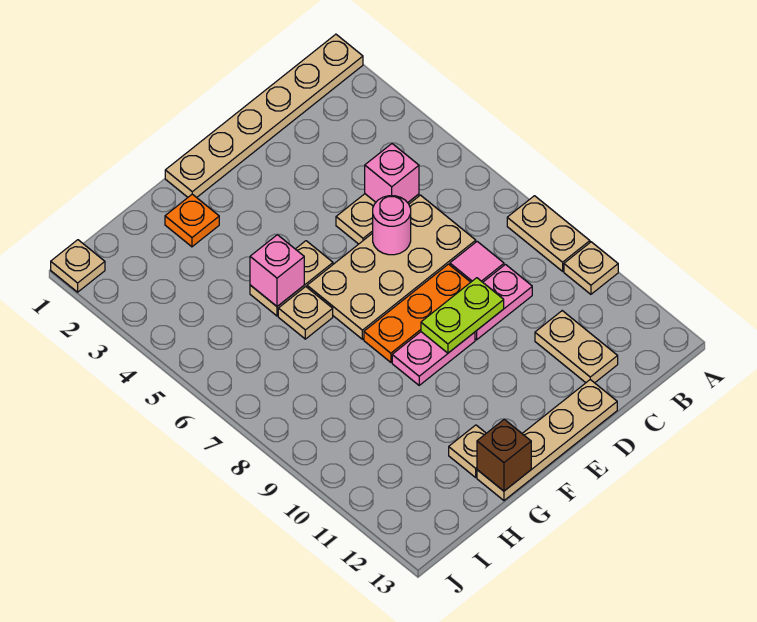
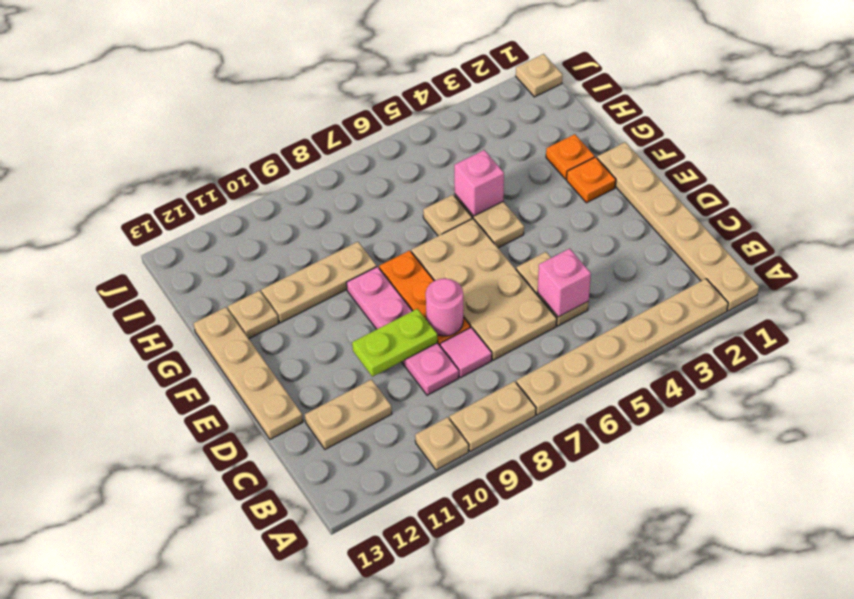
none -> tan plate A2:A7 level 1
pink round brick D6 level 2 -> pink round brick D8 level 2
lime plate D9:E9 level 2 -> lime plate D9:D10 level 2
none -> orange plate F2 level 1
none -> tan plate G9:G11 level 1
brown brick G13 level 2 -> none

